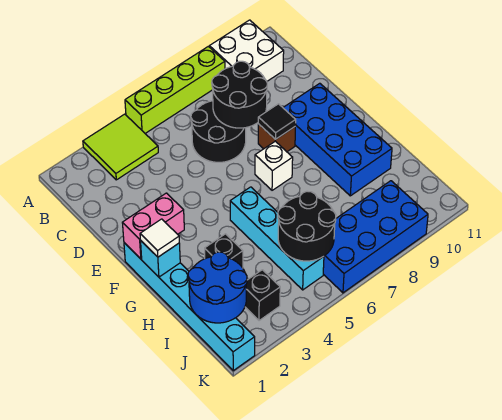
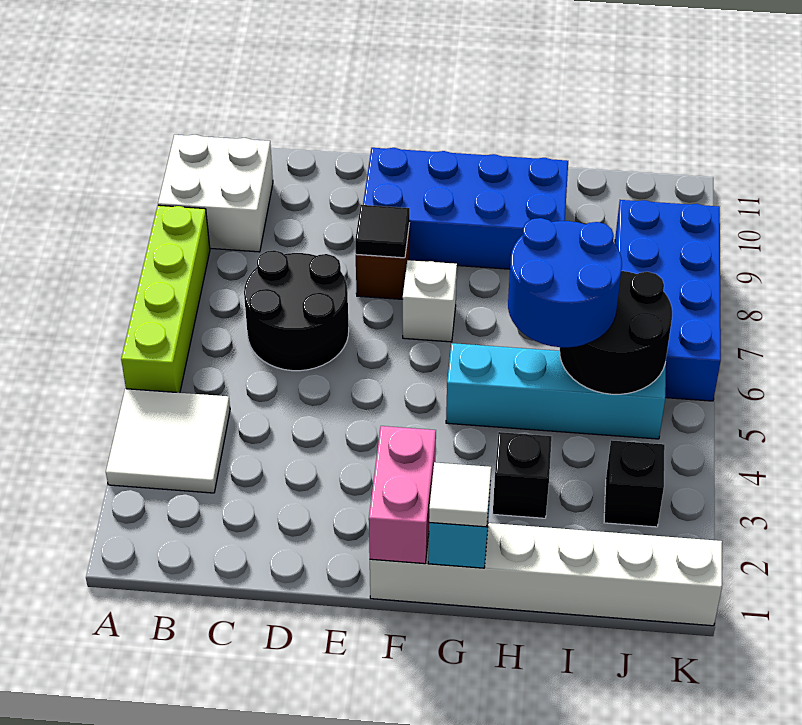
lime tile A3:B4 level 1 -> white tile A3:B4 level 1
black round brick C7:D8 level 2 -> none
cyan brick F1:K1 level 1 -> white brick F1:K1 level 1
blue round brick I1:J2 level 2 -> blue round brick H5:I6 level 3

